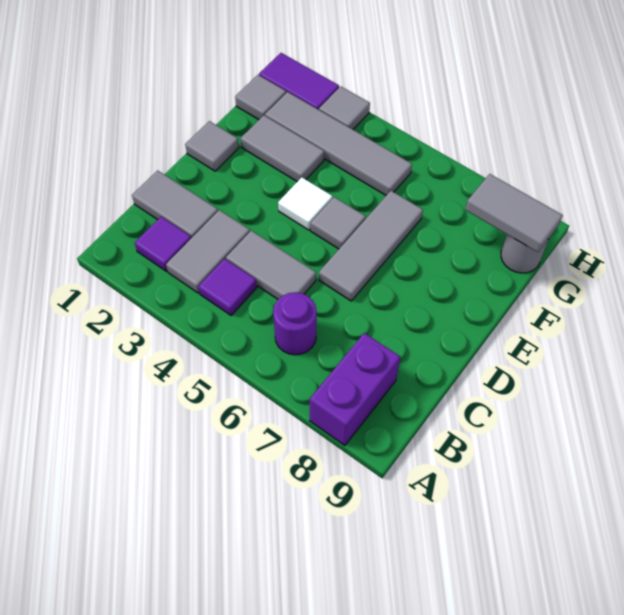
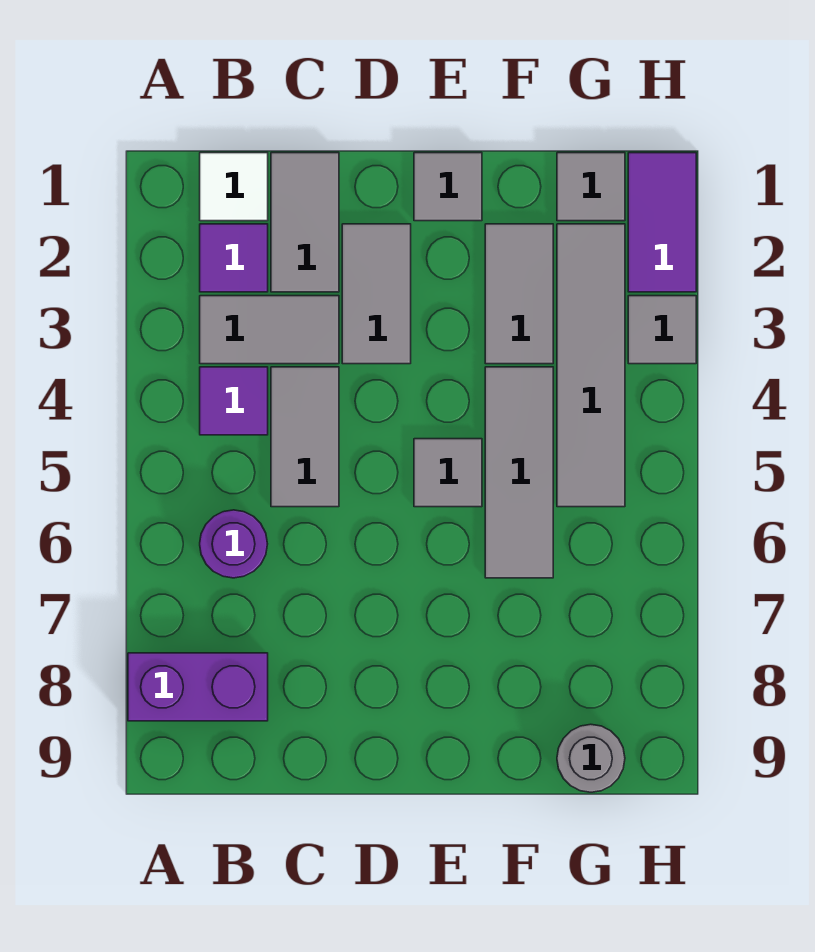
grey tile D6:F6 level 1 -> grey tile F4:F6 level 1
white tile E4 level 1 -> white tile B1 level 1
grey tile G8:G9 level 2 -> grey tile D2:D3 level 1

